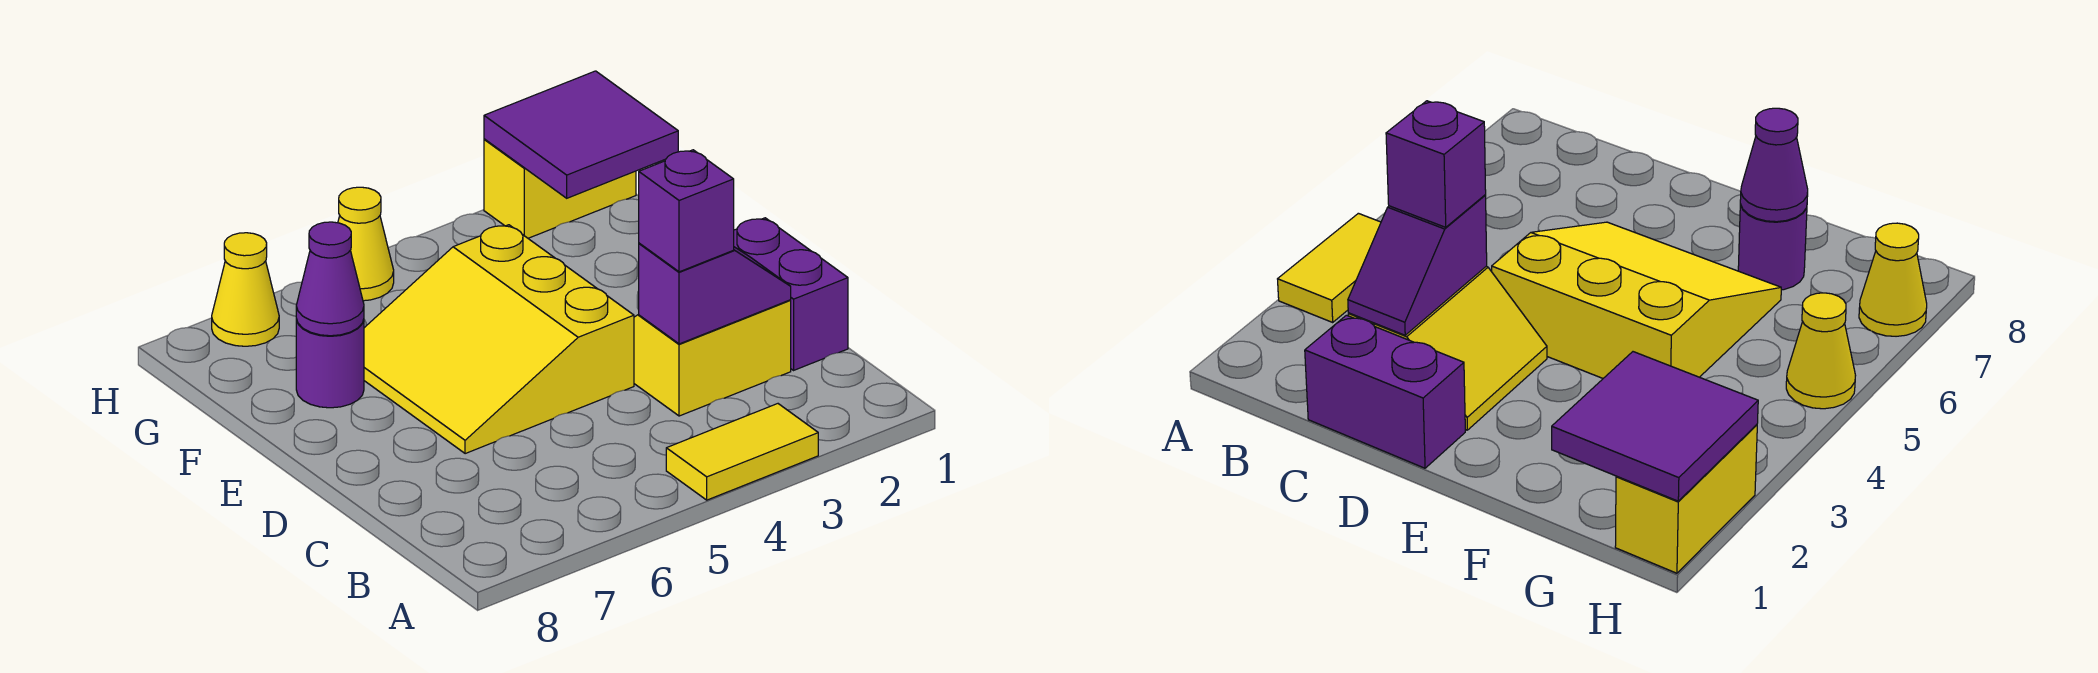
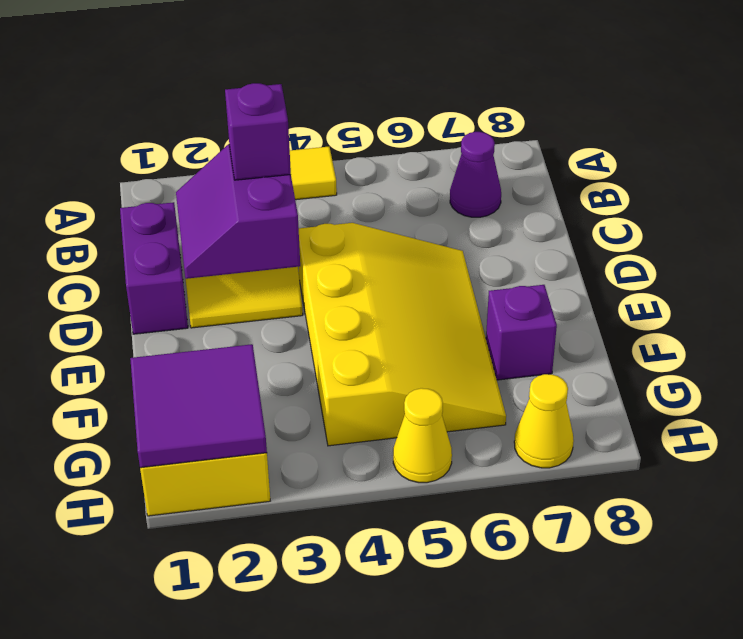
purple slope C2:C3 level 2 top 3 -> purple slope C2:D3 level 2 top 3
yellow slope D4:F6 level 1 top 4 -> yellow slope D4:G6 level 1 top 4
purple round brick F7 level 1 -> purple brick F7 level 1
purple cone F7 level 2 -> purple cone B7 level 1

